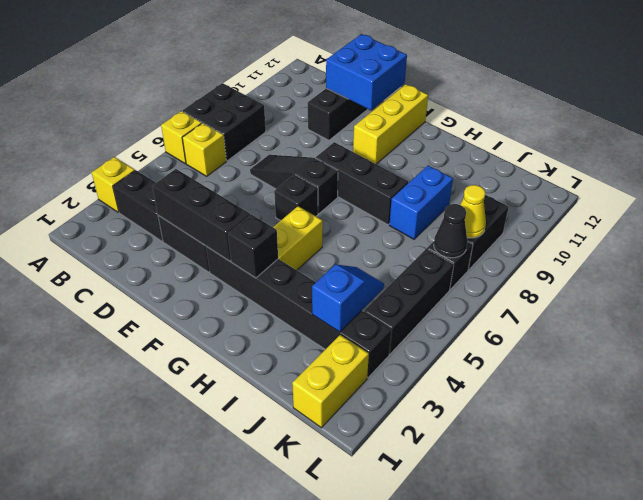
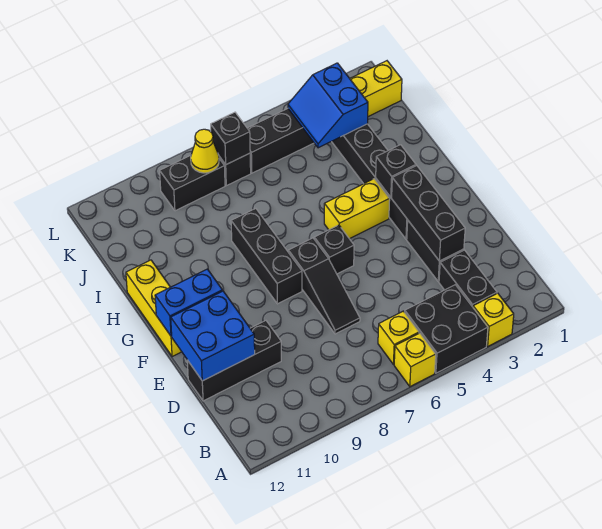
black brick A7:B8 level 1 -> black brick A4:B5 level 1
yellow brick F10:F12 level 1 -> yellow brick F12:H12 level 1
blue brick I8:I9 level 1 -> blue brick F11:F12 level 2
blue slope J3:J4 level 2 top 3 -> blue slope J3:K4 level 2 top 3
black cone K7 level 2 -> black brick K7 level 2

